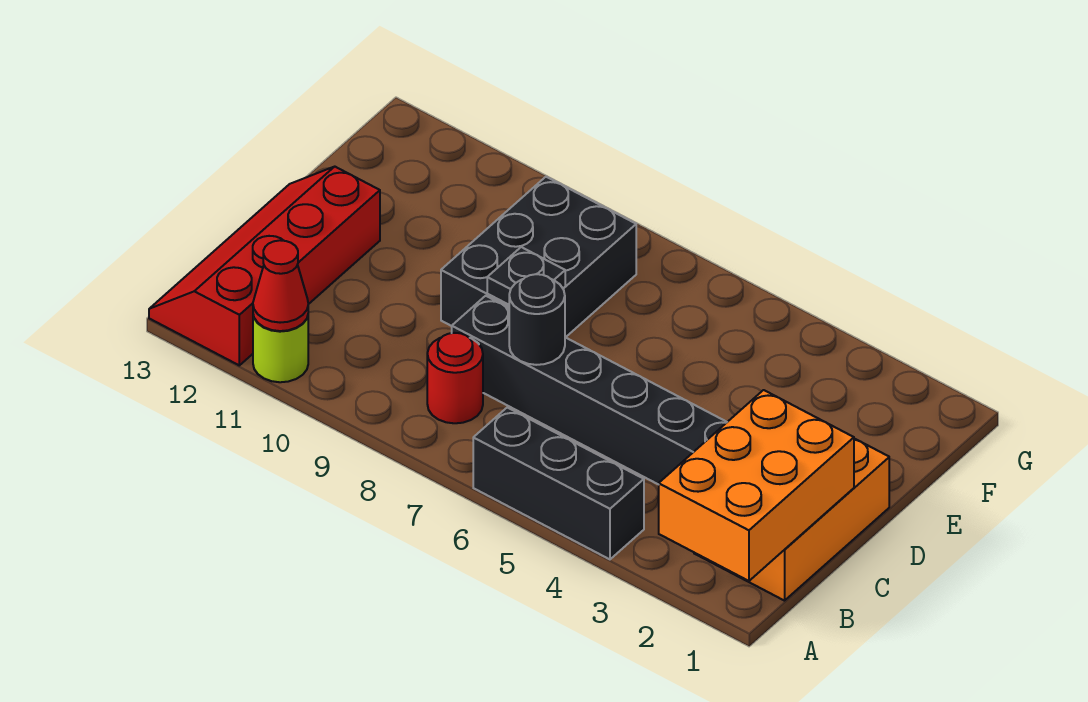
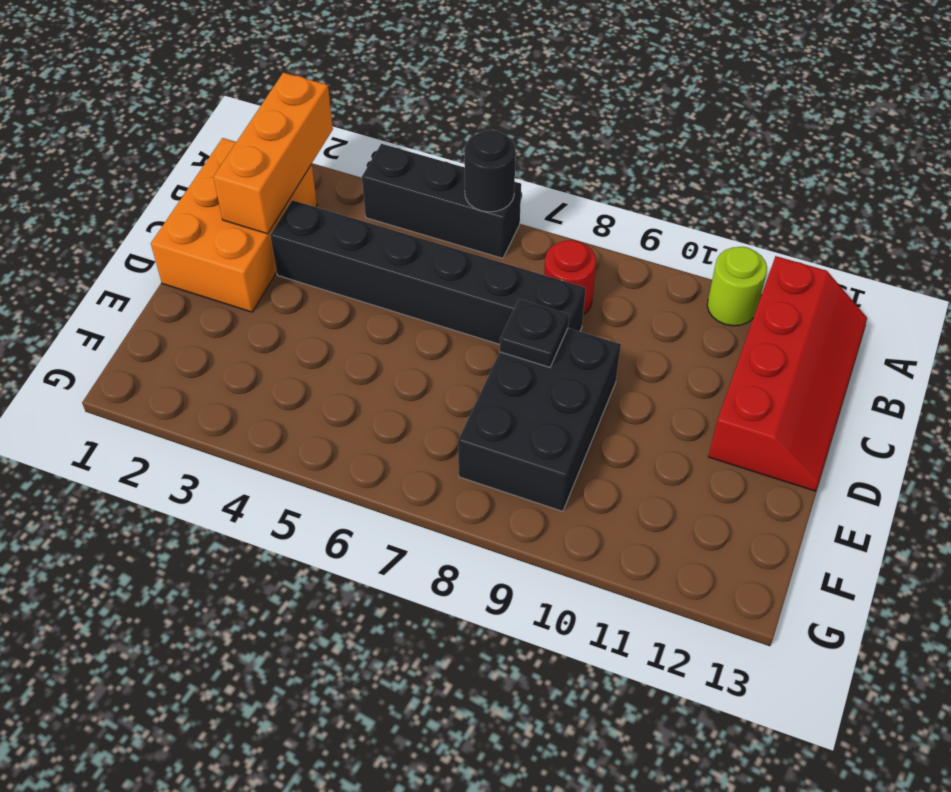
orange brick A1:C2 level 2 -> orange brick A2:C2 level 2
red cone A11 level 2 -> none
black round brick C7 level 2 -> black round brick A6 level 2

